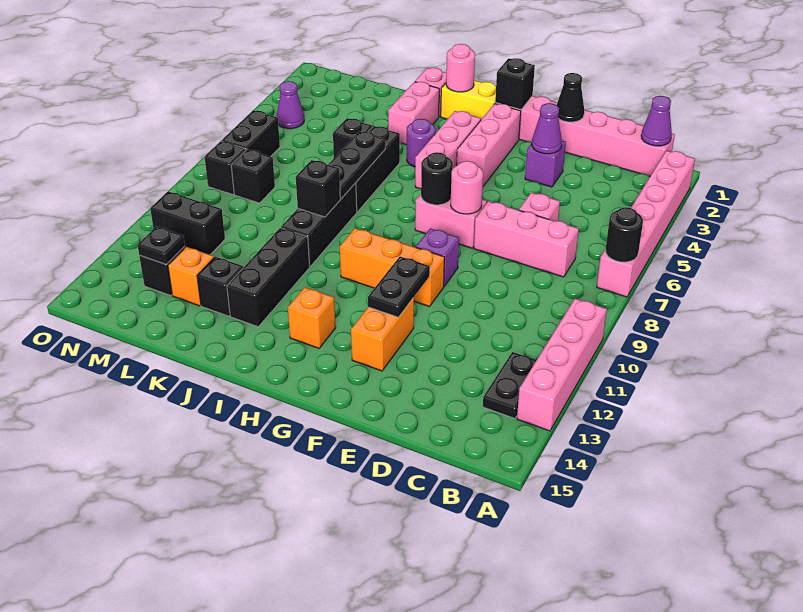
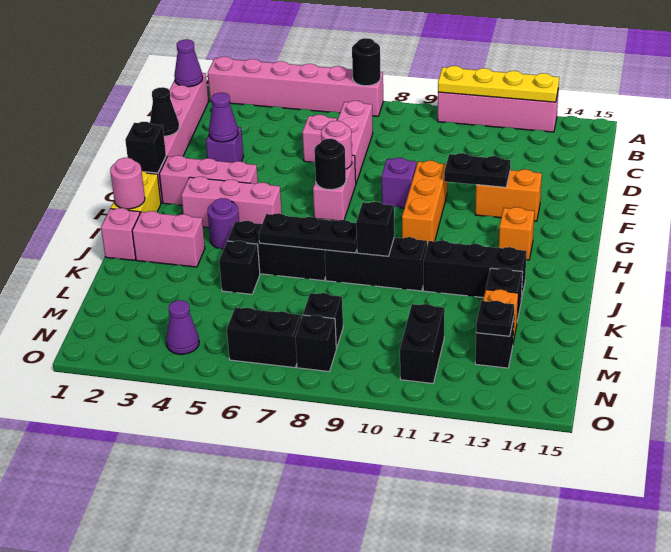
none -> yellow plate A10:A13 level 2
black plate B12:B13 level 1 -> none

